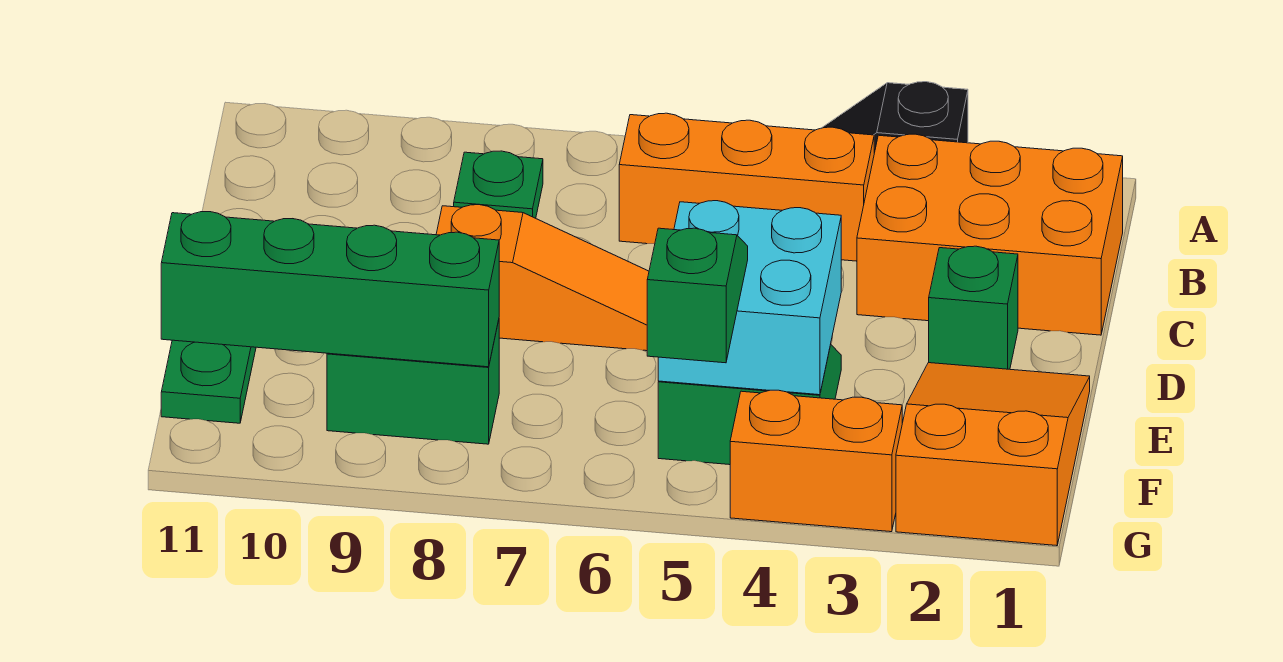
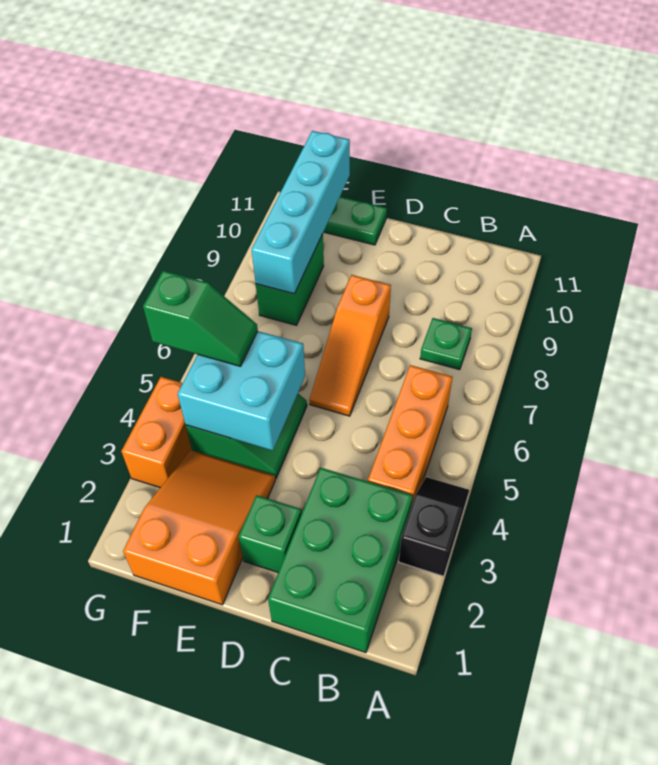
orange brick B1:C3 level 1 -> green brick B1:C3 level 1
orange slope E1:G2 level 1 top G -> orange slope E1:F3 level 1 top 1
green brick F8:F11 level 2 -> cyan brick F8:F11 level 2

